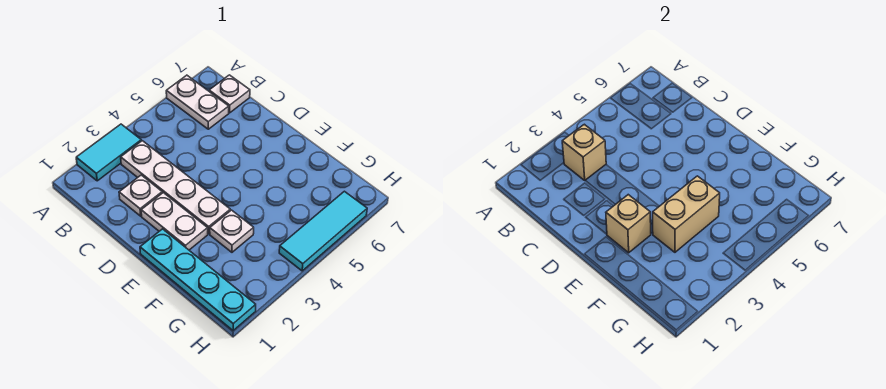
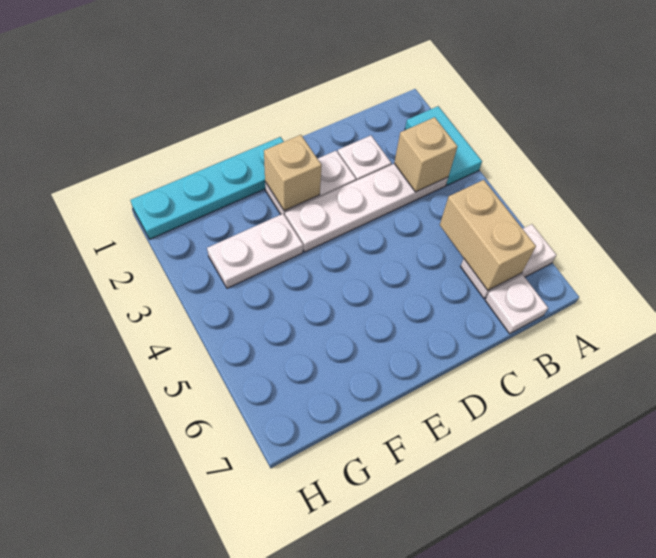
white plate F3 level 1 -> white plate F3:G3 level 1
tan brick F3:F4 level 2 -> tan brick B5:B6 level 2
cyan tile H4:H6 level 1 -> none

